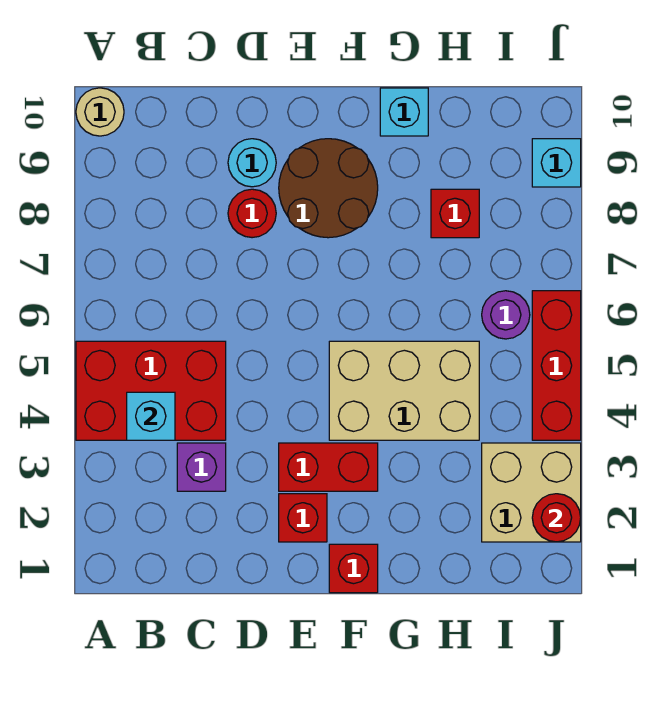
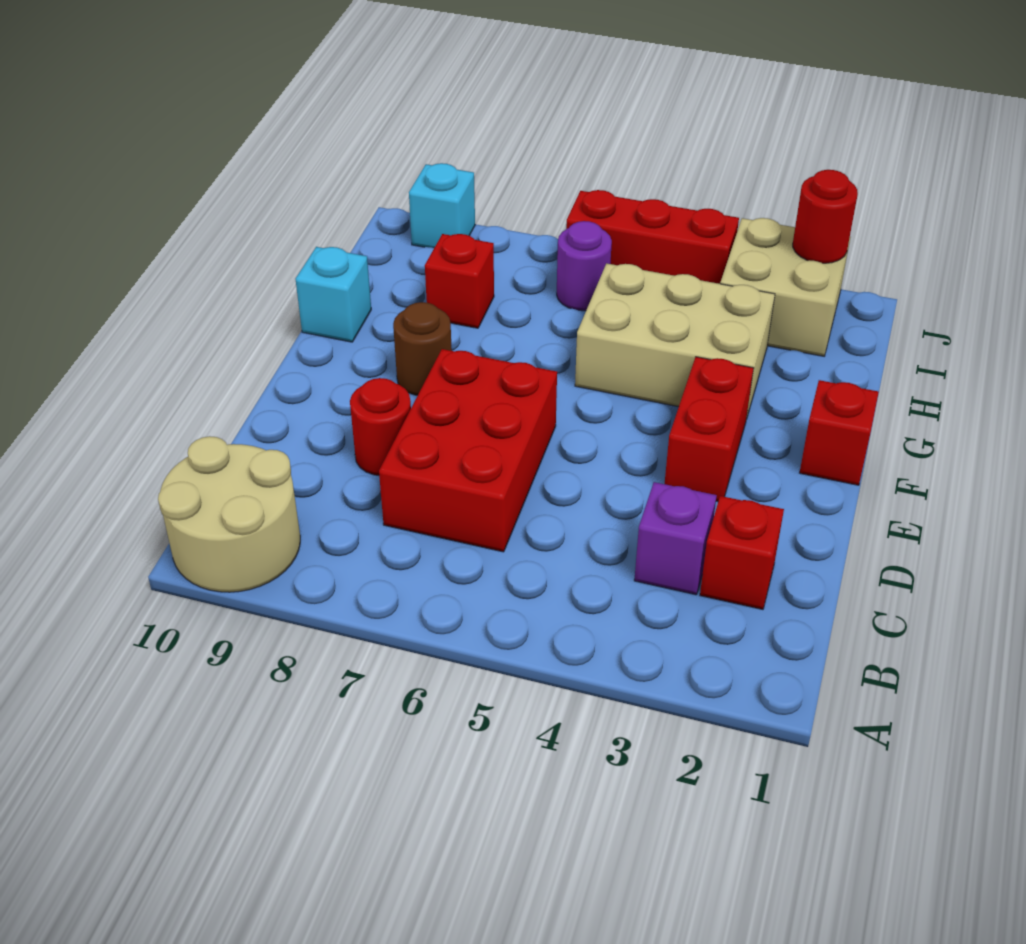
red brick A4:C5 level 1 -> red brick C6:E7 level 1
tan round brick A10 level 1 -> tan round brick A9:B10 level 1
cyan brick B4 level 2 -> none
cyan round brick D9 level 1 -> none
red brick E2 level 1 -> red brick C2 level 1
brown round brick E8:F9 level 1 -> brown round brick F8 level 1
tan brick F4:H5 level 1 -> tan brick G3:H5 level 1

